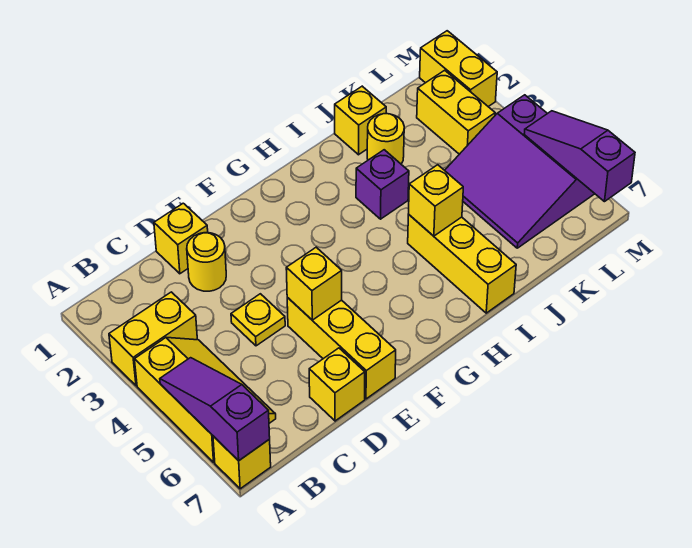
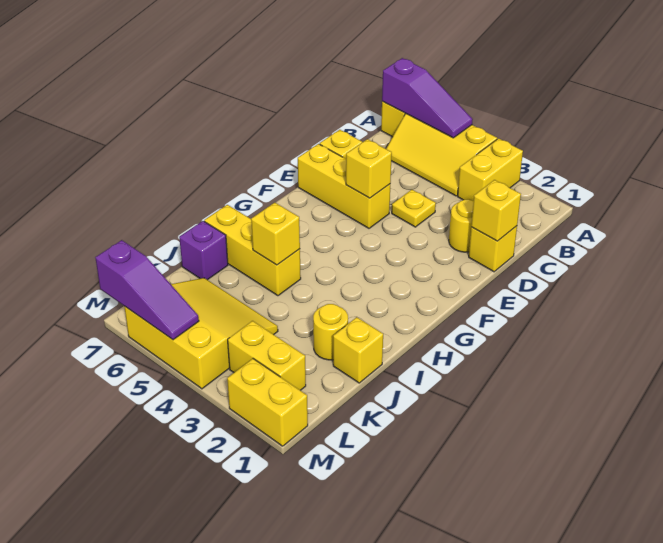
none -> yellow brick D1 level 2
purple brick I3 level 1 -> purple brick J7 level 1
purple slope K4:M6 level 1 top M -> yellow slope K4:M6 level 1 top M

